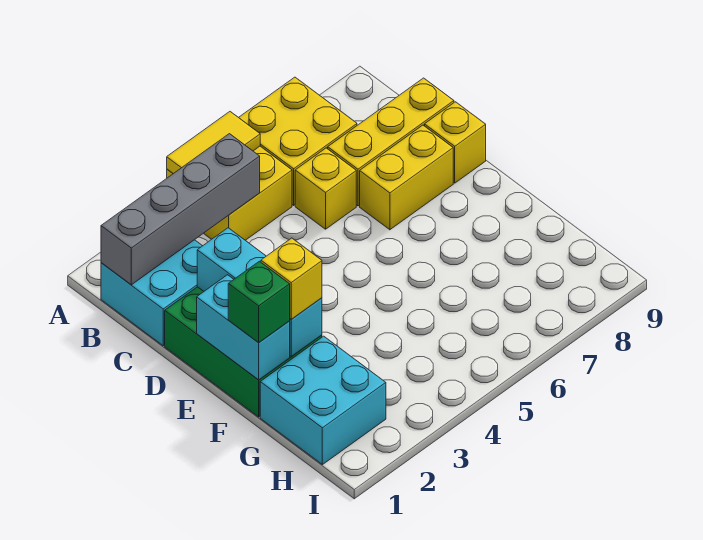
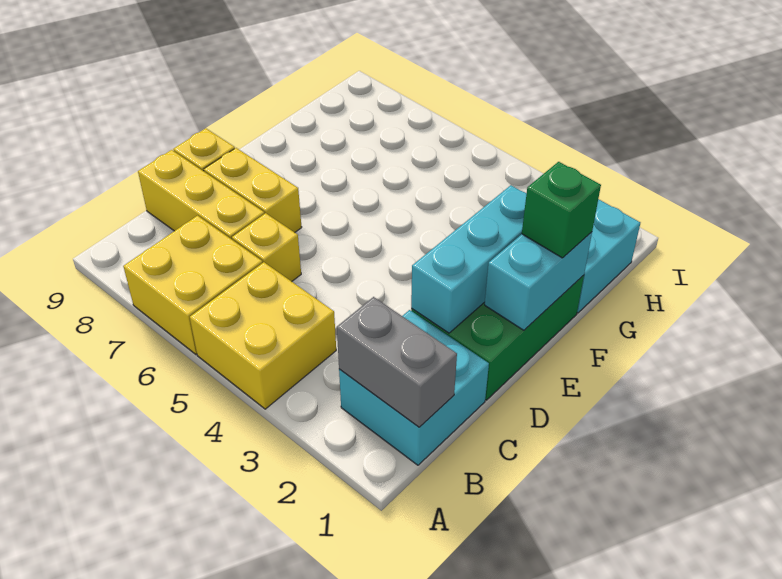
yellow tile A4:A5 level 2 -> none
grey brick B1:B4 level 2 -> grey brick B1:B2 level 2
yellow brick F2 level 3 -> none

